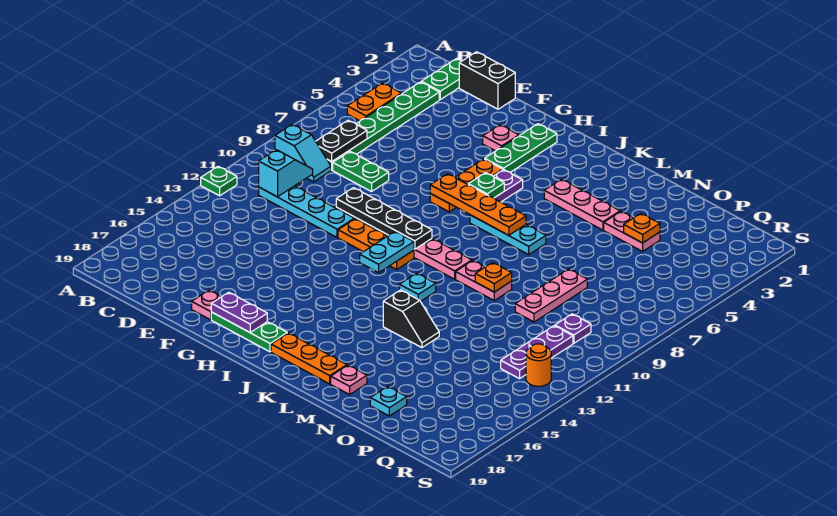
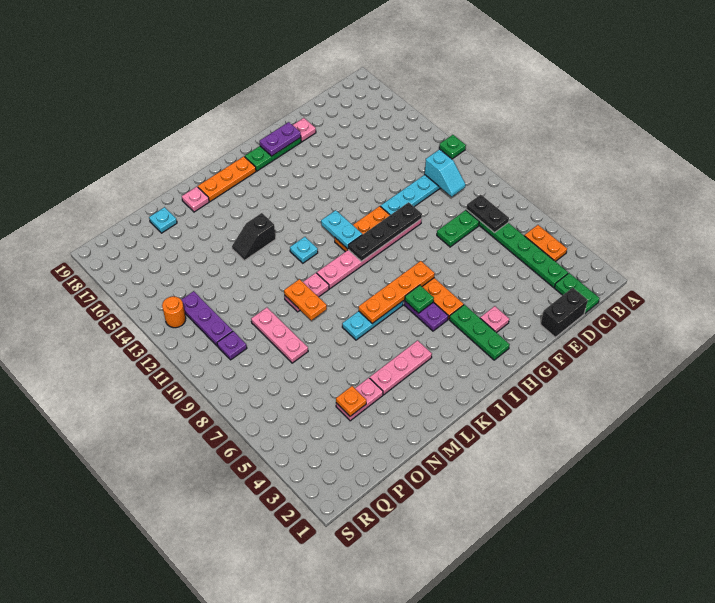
cyan slope B9:C9 level 1 top B -> none
orange plate M10 level 2 -> orange plate M9:M10 level 2

